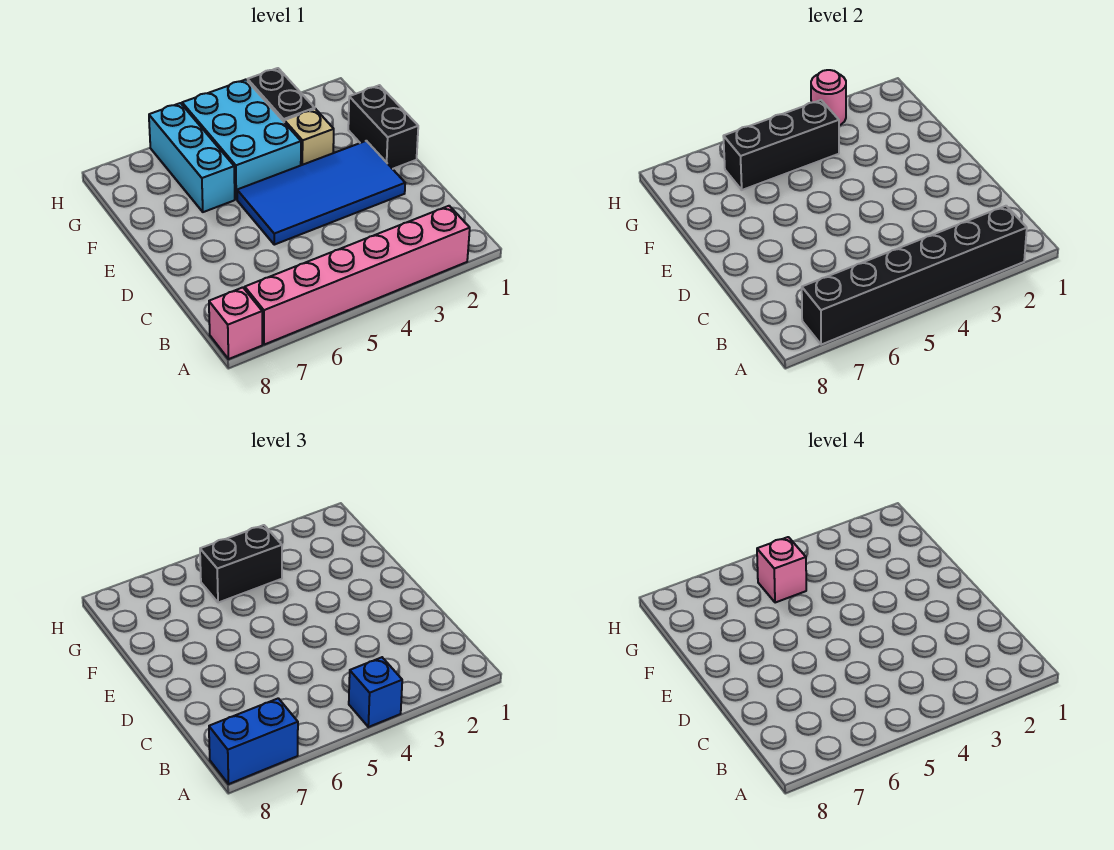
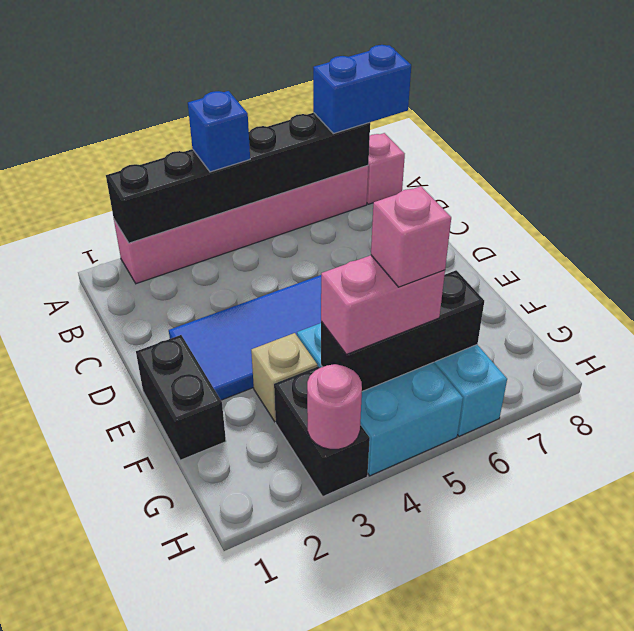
black brick G4:G5 level 3 -> pink brick G4:G5 level 3

